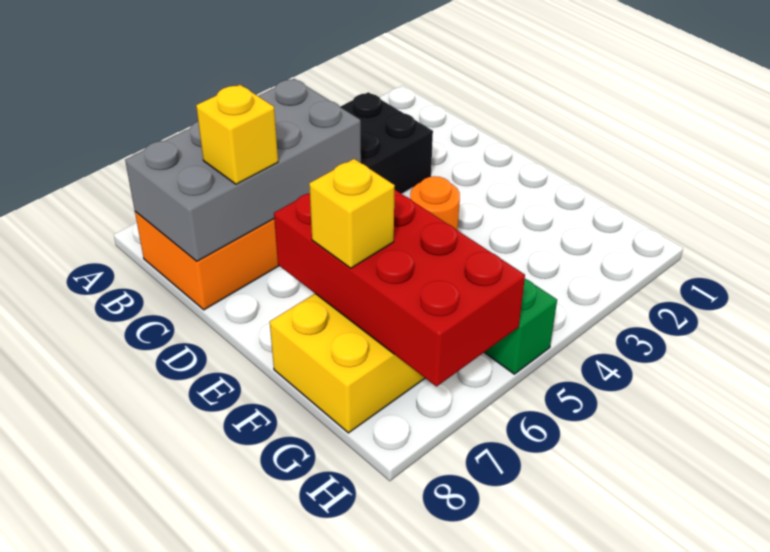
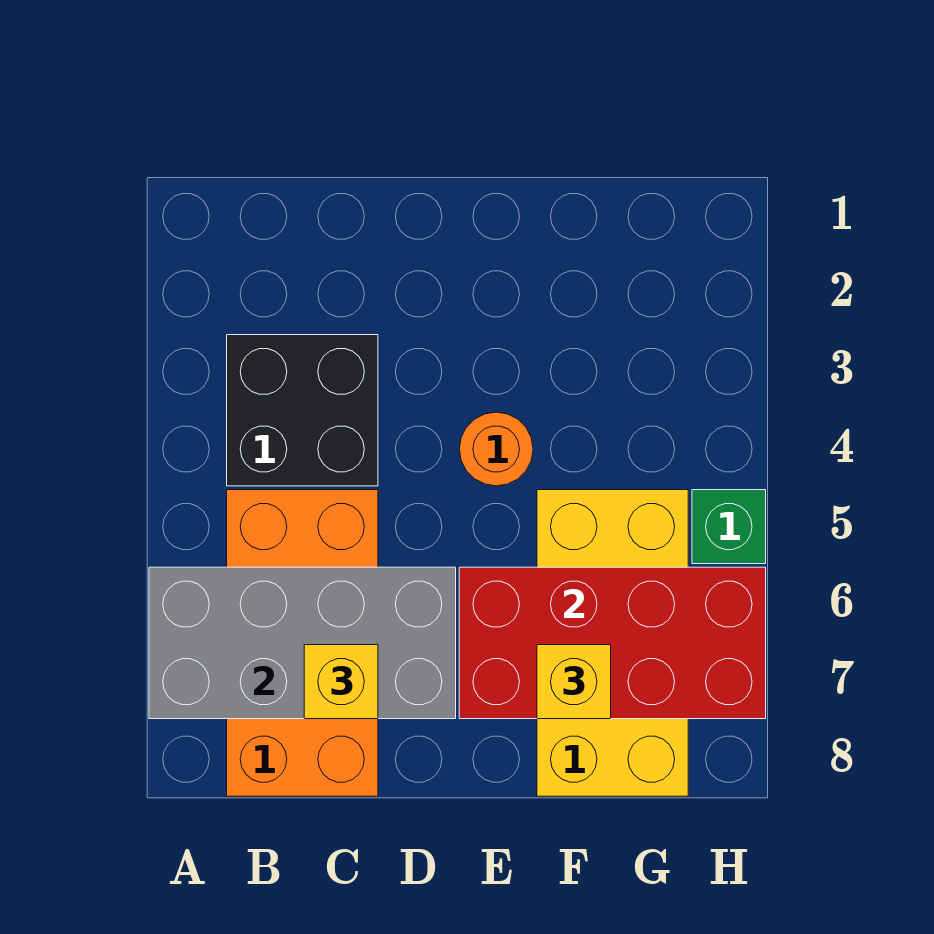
grey brick B5:C8 level 2 -> grey brick A6:D7 level 2

